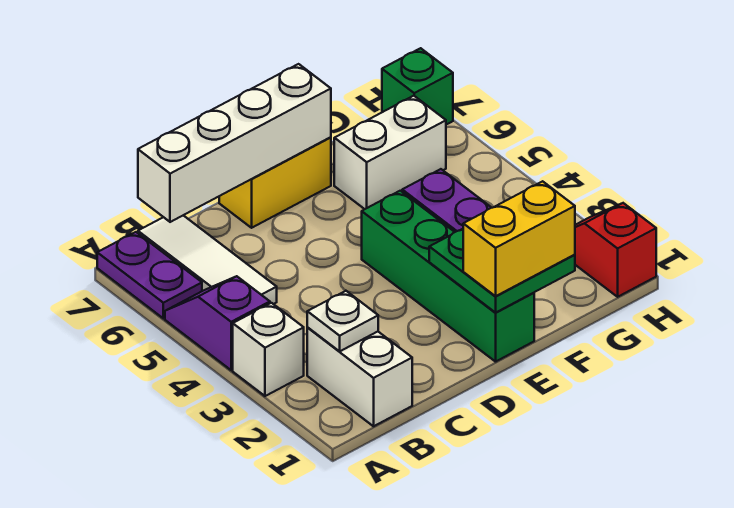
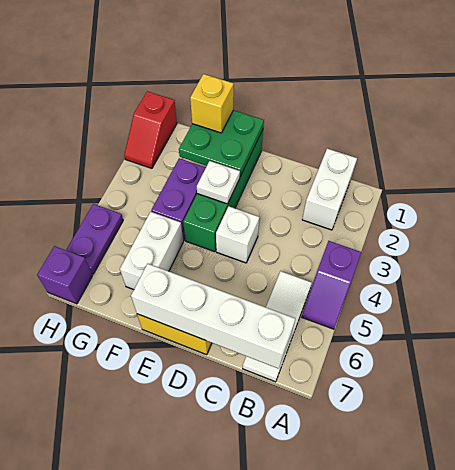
white brick A3 level 1 -> white brick D4 level 1
purple plate A6:A7 level 1 -> purple plate H5:H6 level 1
white plate B2 level 2 -> white plate E3 level 2
yellow brick E1:F1 level 3 -> yellow brick F1 level 3
white brick F6:G6 level 1 -> white brick F5:F6 level 1
green brick H7 level 1 -> purple brick H7 level 1

